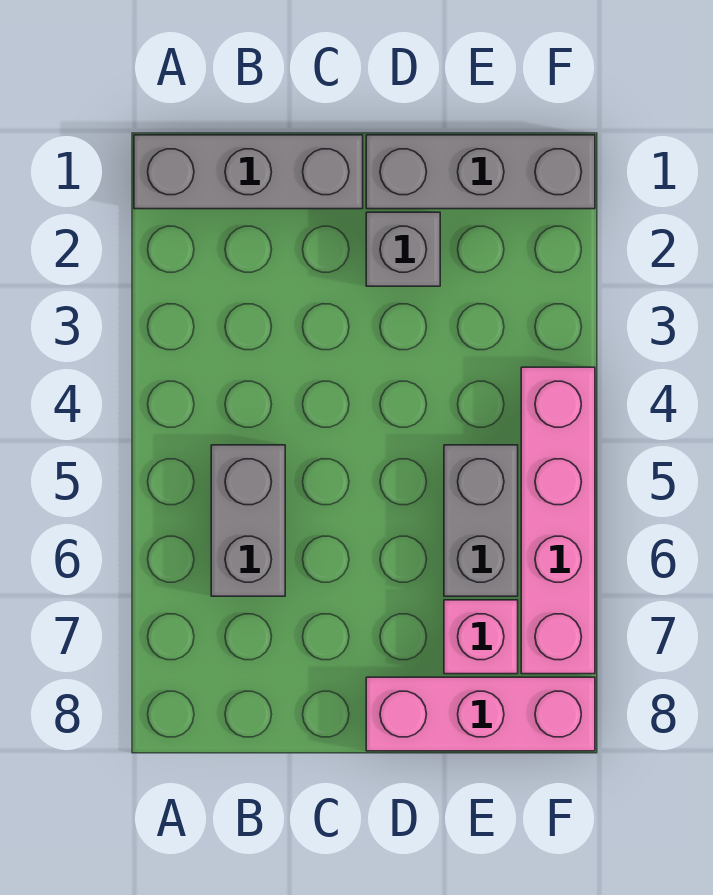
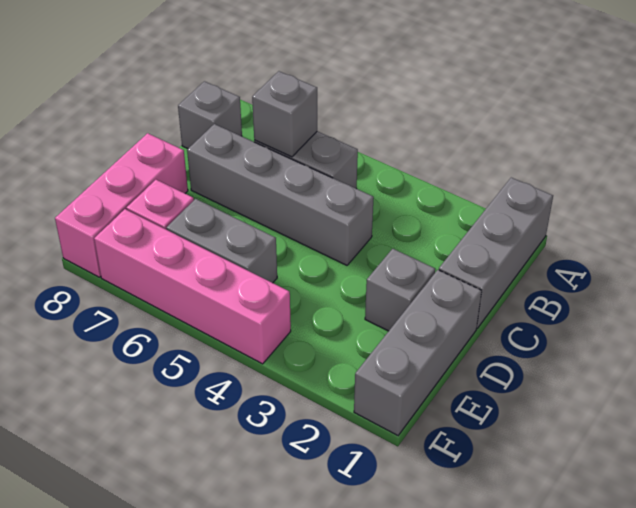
none -> grey brick B6 level 2
none -> grey brick B8 level 1
none -> grey brick C4:C7 level 1

